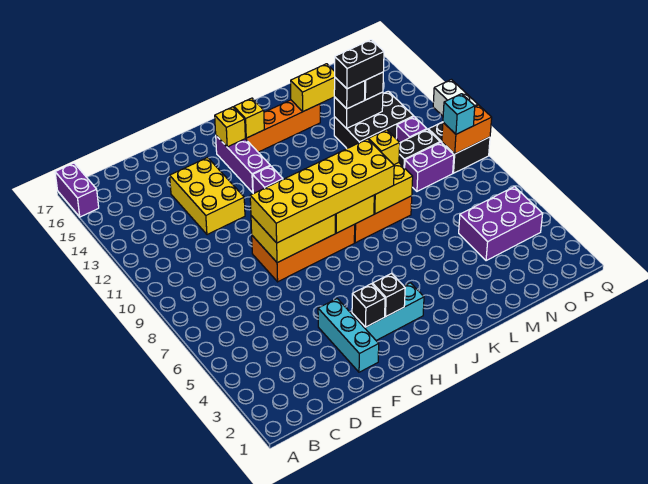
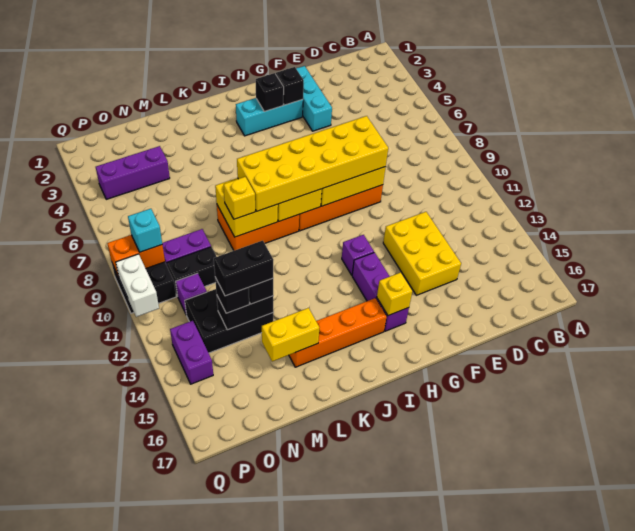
purple brick A16:A17 level 1 -> purple brick P13:P14 level 1
yellow brick I15 level 2 -> none
purple brick N4:P5 level 1 -> purple brick N4:P4 level 1

